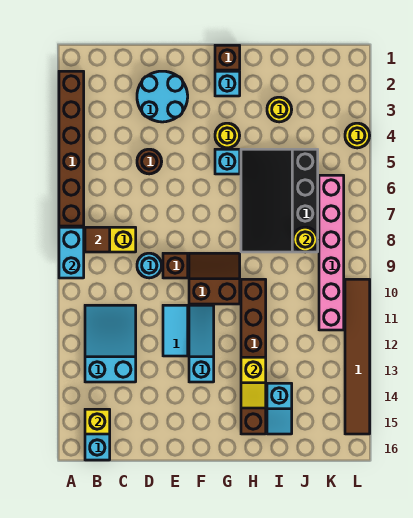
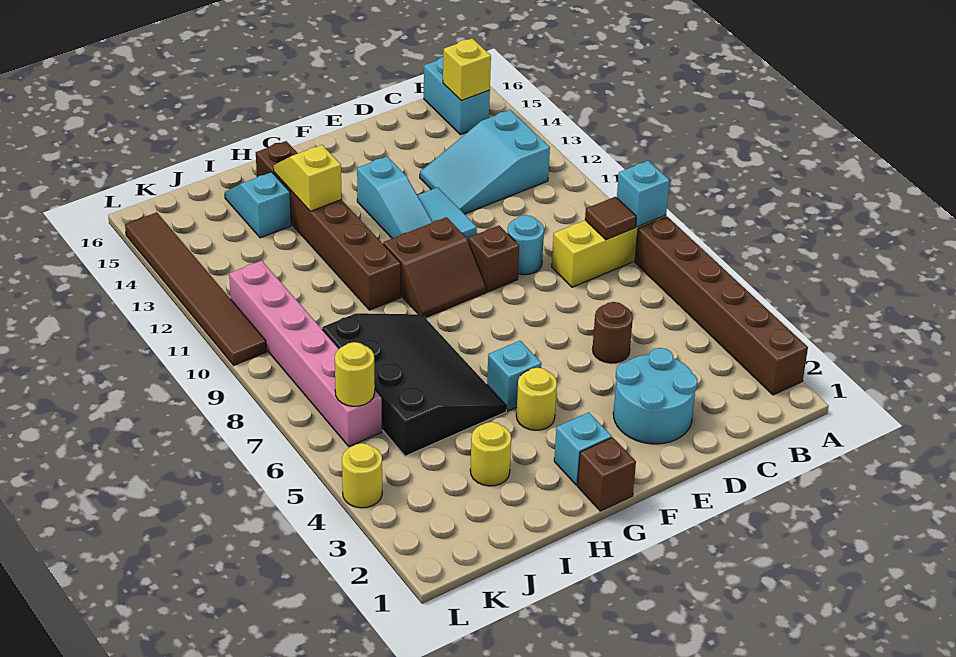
cyan brick A8:A9 level 2 -> cyan brick A8 level 2
cyan slope B11:C13 level 1 top 13 -> cyan slope B12:D13 level 1 top B
yellow round brick J8 level 2 -> yellow round brick K6 level 2

